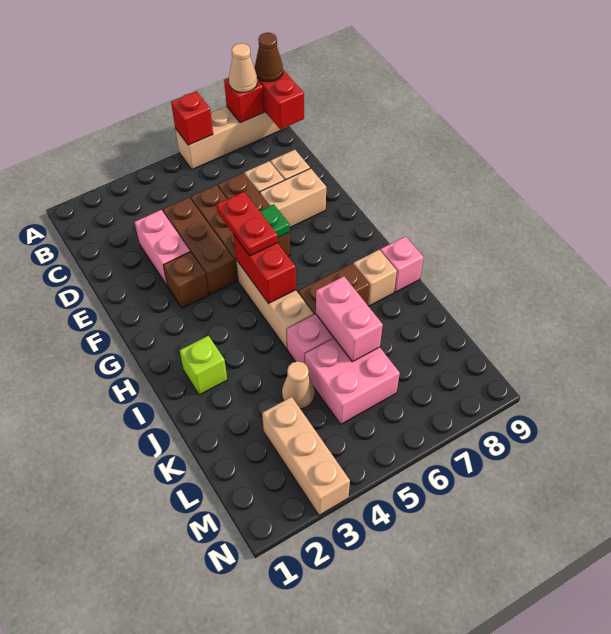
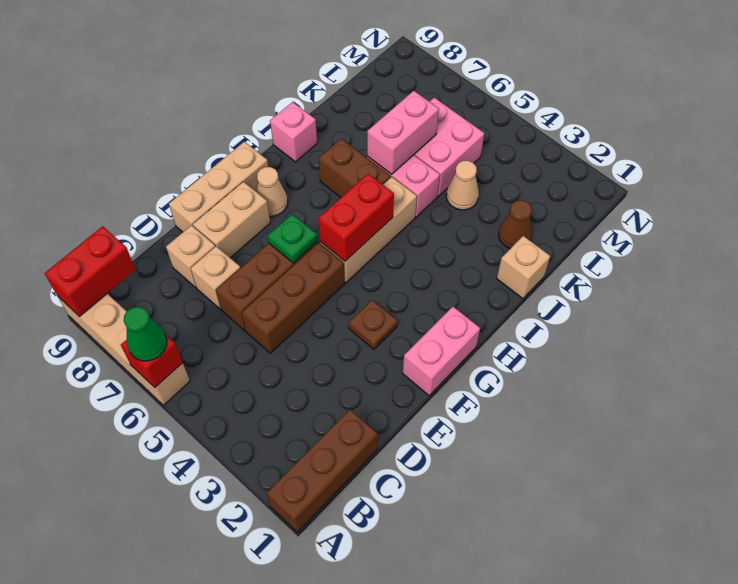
none -> green cone A6 level 3
red brick A8 level 2 -> none
tan cone A8 level 3 -> tan cone G8 level 1
brown cone A9 level 3 -> brown cone K2 level 1
pink brick D3:E3 level 1 -> pink brick F1:G1 level 1
brown brick D4:F4 level 1 -> brown brick A1:C1 level 1
tan brick E7:E8 level 1 -> tan brick E8:F8 level 1
brown brick F3 level 1 -> brown plate F3 level 1
red plate F5:G5 level 3 -> none
lime brick I2 level 1 -> none
tan brick I8 level 1 -> tan brick J1 level 1
tan brick L3:N3 level 1 -> tan brick E9:G9 level 1

